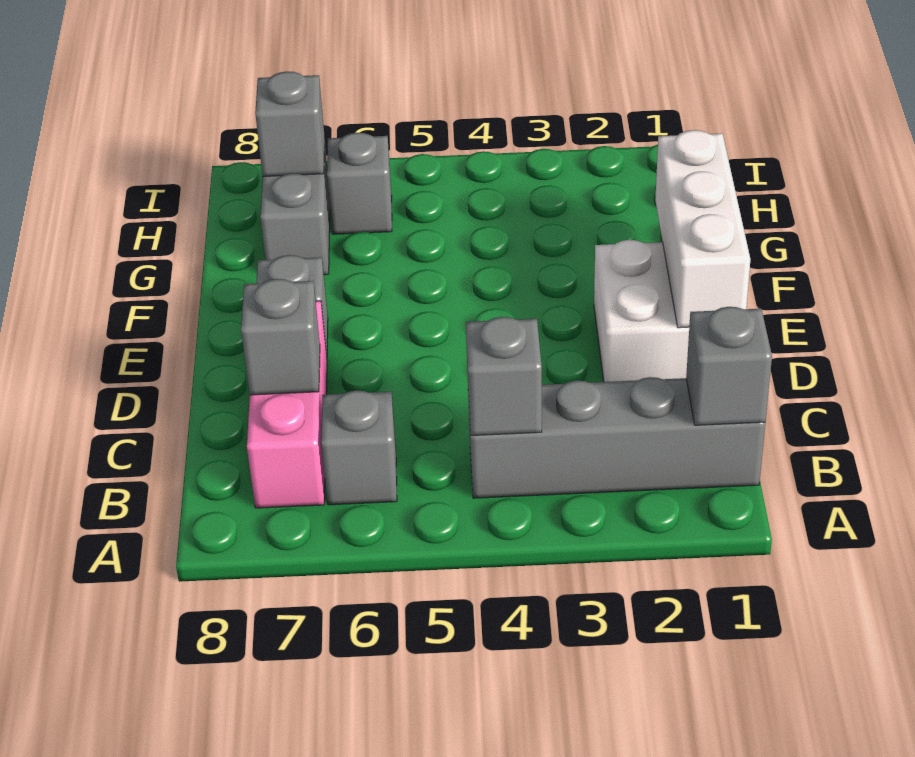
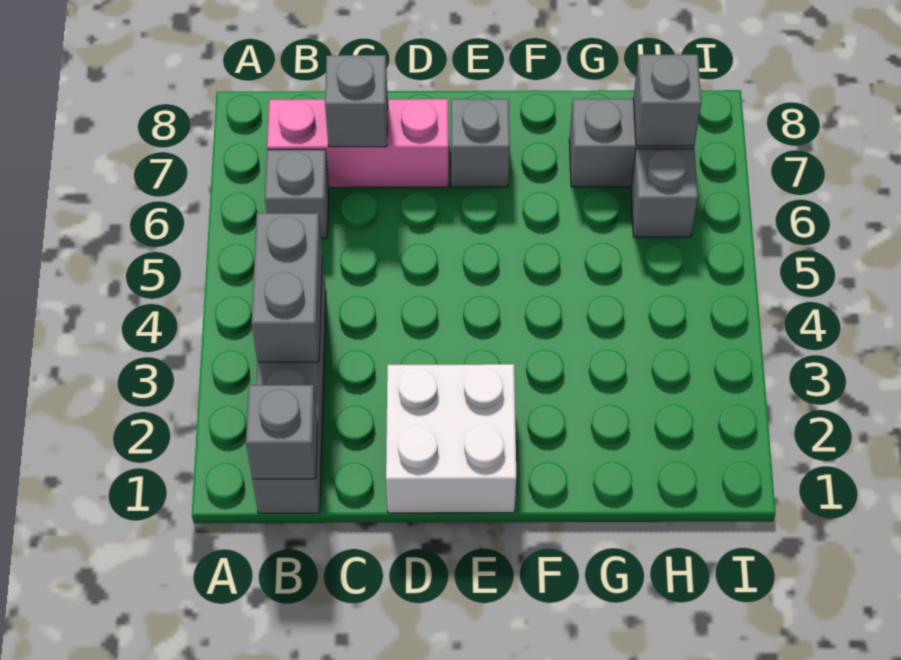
grey brick B4 level 2 -> grey brick B3:B4 level 2
white brick D1:F1 level 2 -> none

